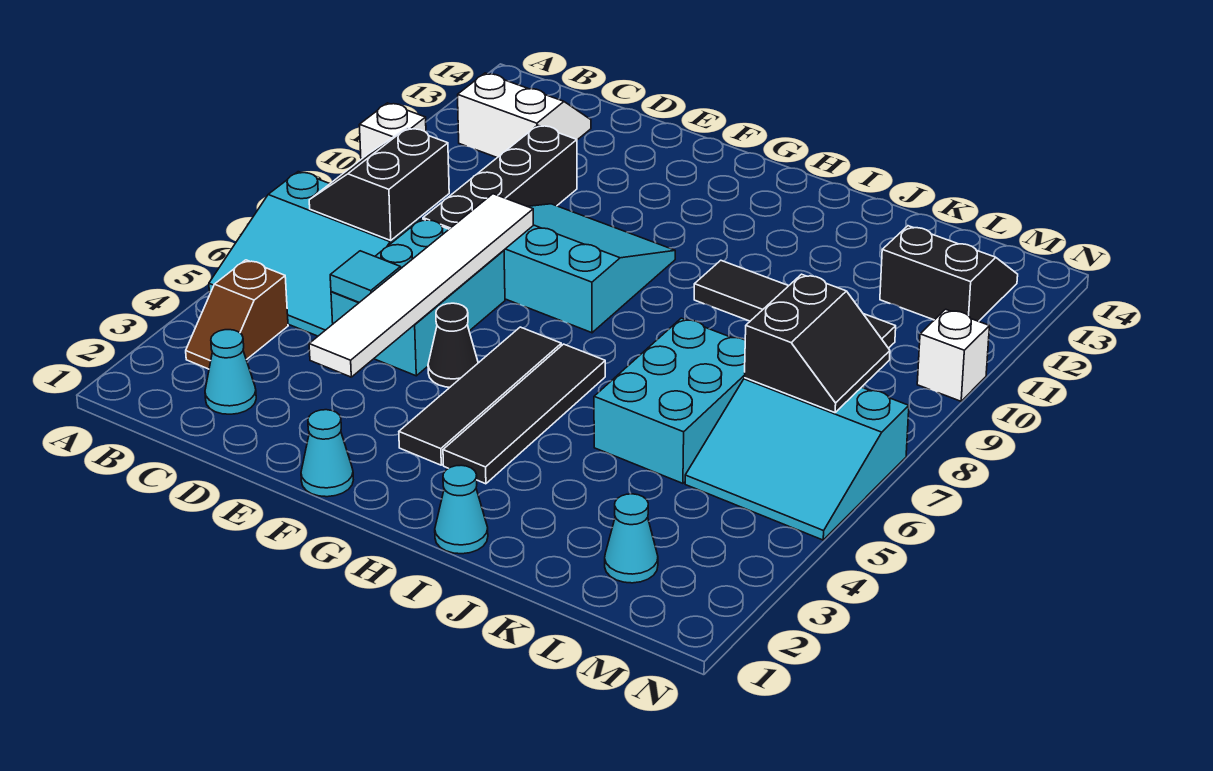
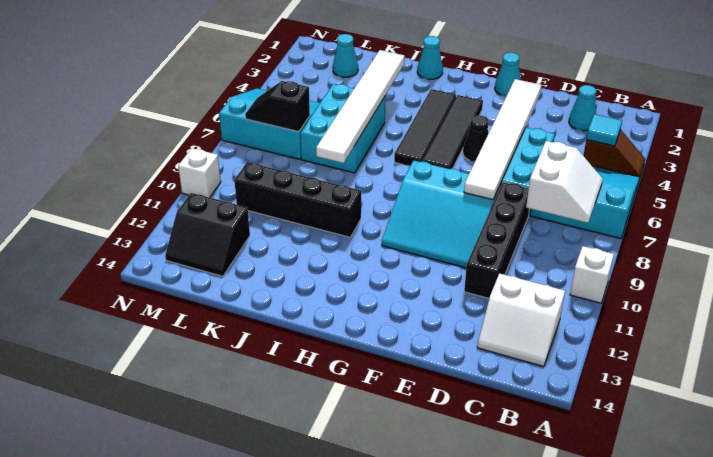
brown slope B3:B4 level 1 top 4 -> brown slope A4:B4 level 1 top B
black slope B7:C8 level 2 top C -> white slope B7:C8 level 2 top C
cyan tile D5 level 2 -> cyan tile B4 level 2
black tile I10:L10 level 1 -> black brick I10:L10 level 1
none -> white tile J3:J8 level 2
black slope L7:M8 level 2 top L -> black slope L7:M7 level 2 top L

